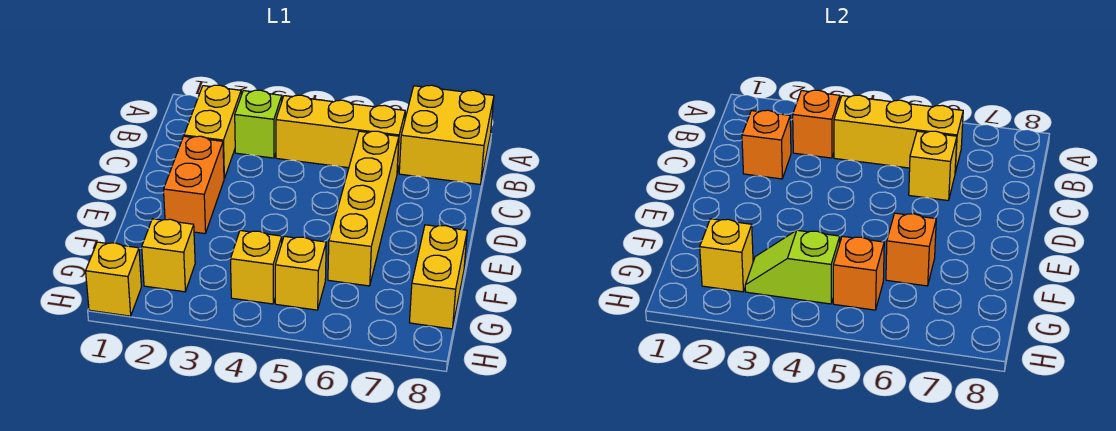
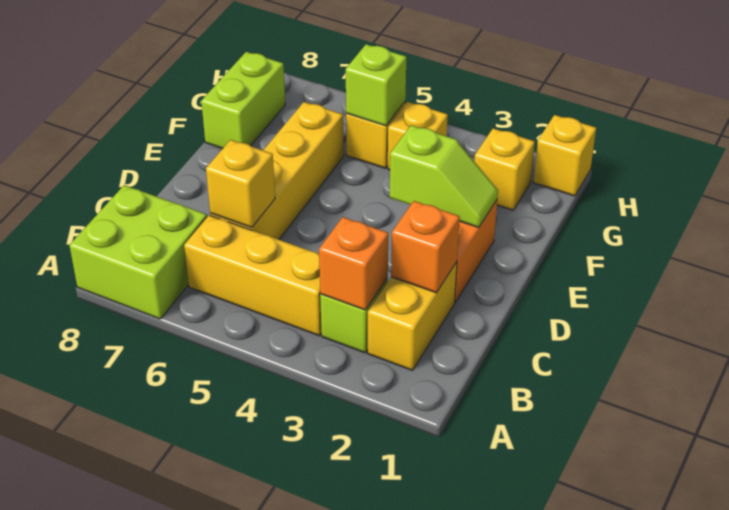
yellow brick A7:B8 level 1 -> lime brick A7:B8 level 1
yellow brick B4:B6 level 2 -> none
orange brick F6 level 2 -> none
yellow brick F8:G8 level 1 -> lime brick F8:G8 level 1
yellow brick G2 level 2 -> none
lime slope G3:G4 level 2 top 4 -> lime slope E2:E3 level 2 top 3
orange brick G5 level 2 -> lime brick G5 level 2

